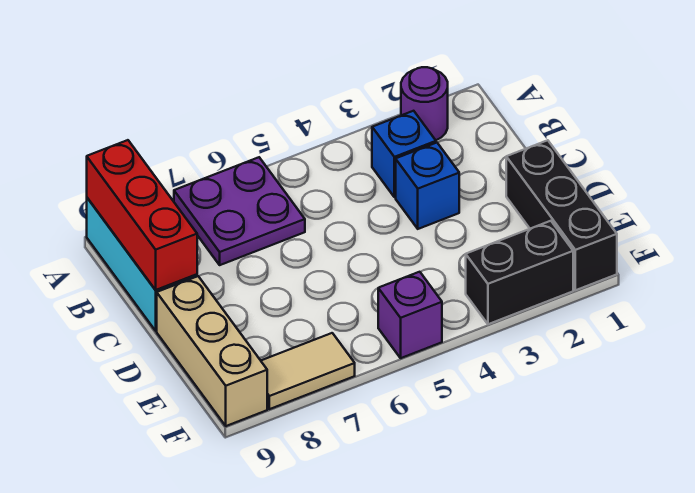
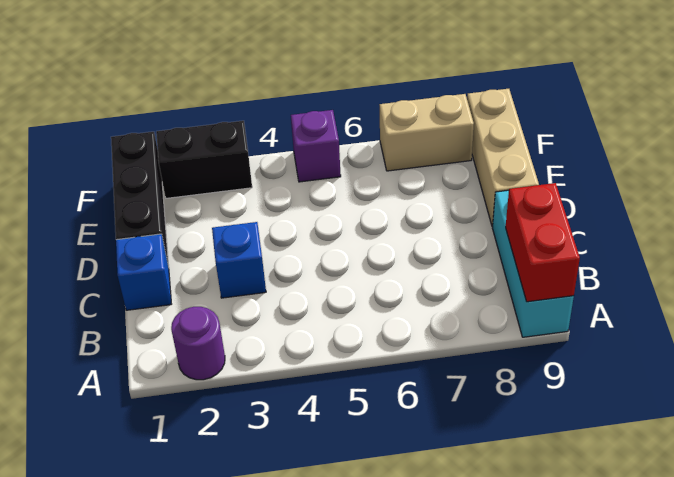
purple plate A6:B7 level 1 -> none
red brick A9:C9 level 2 -> red brick A9:B9 level 2
blue brick B3 level 1 -> blue brick C1 level 1
tan tile F7:F8 level 1 -> tan brick F7:F8 level 1

